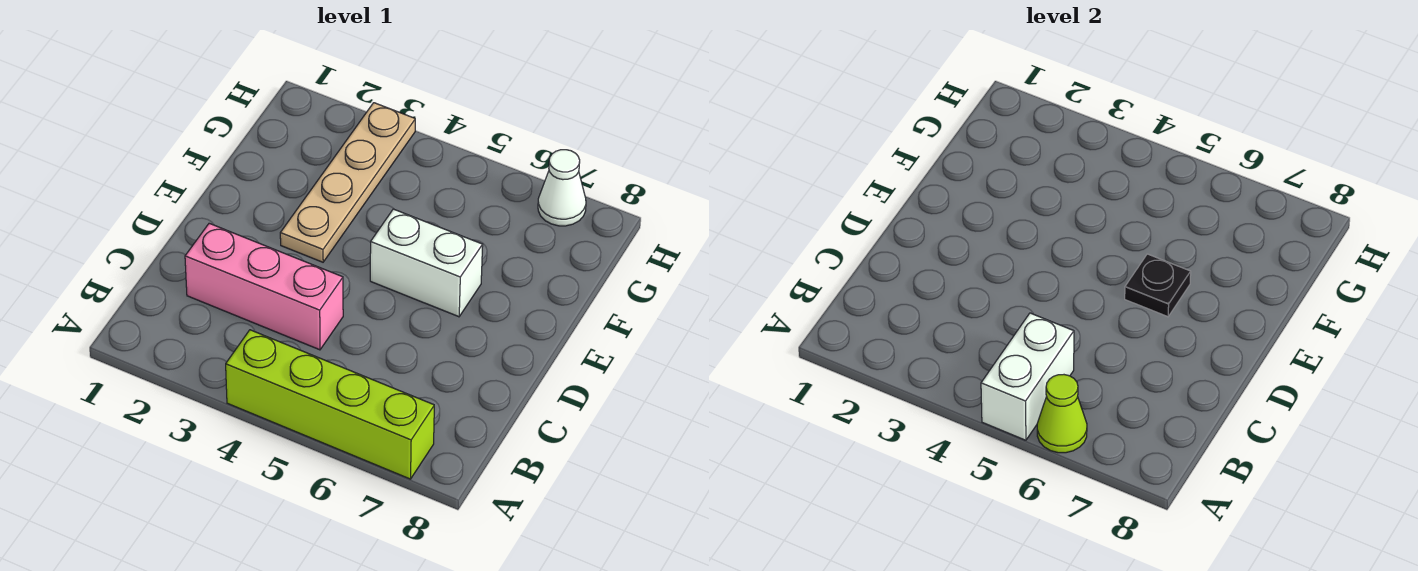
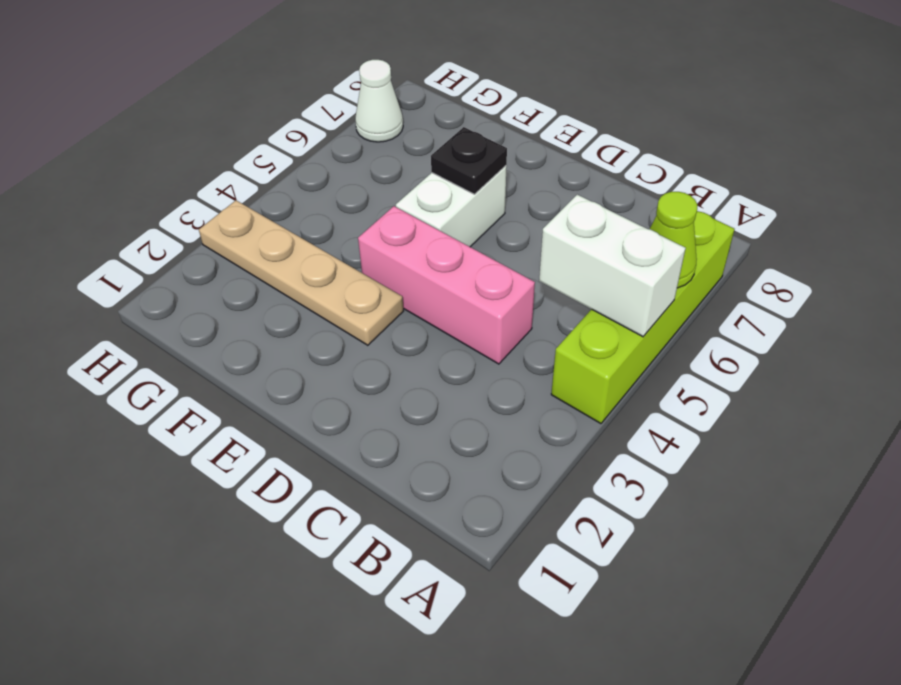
pink brick C2:C4 level 1 -> pink brick C4:E4 level 1

